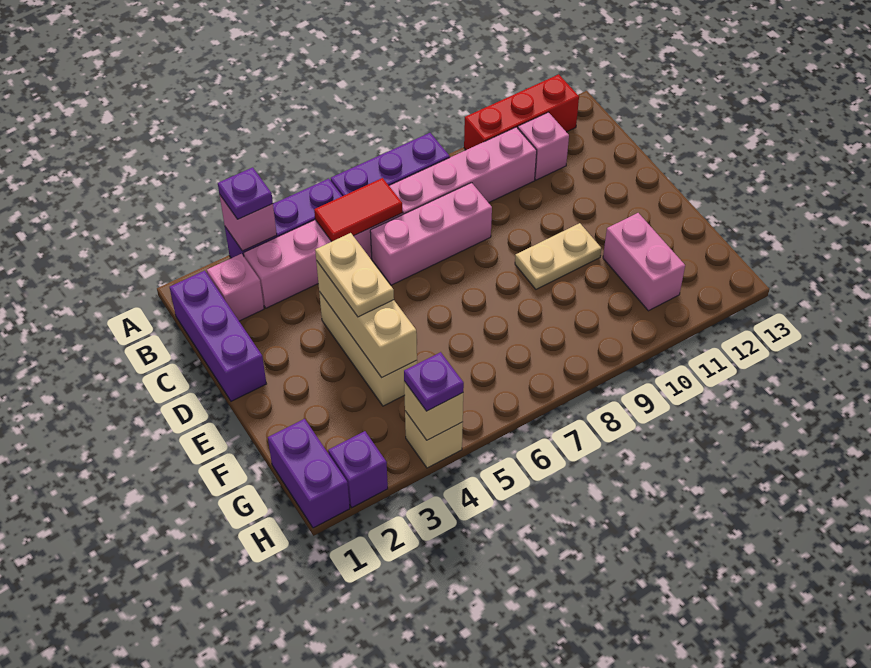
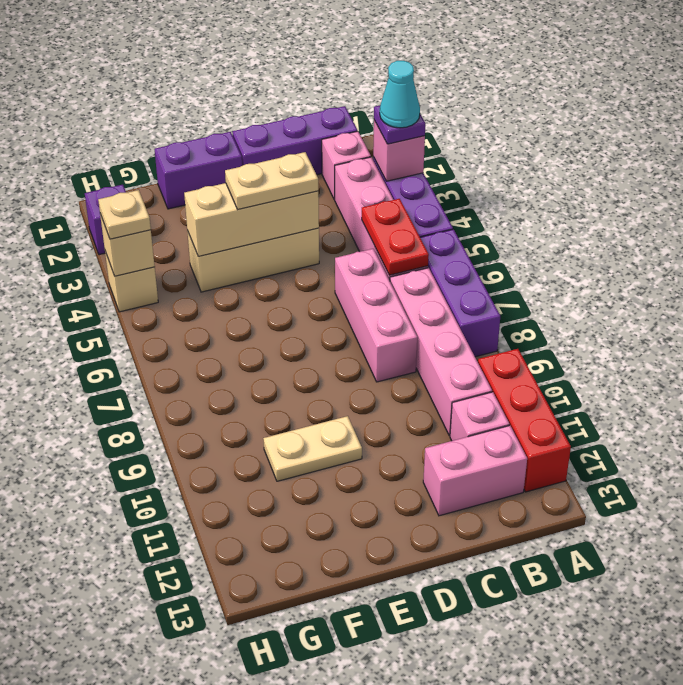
none -> cyan cone A3 level 4
red tile B5:B6 level 2 -> red plate B5:B6 level 2
tan plate E9:E10 level 1 -> tan plate E10:F10 level 1
pink brick F11:G11 level 1 -> pink brick B12:C12 level 1
purple brick G1:H1 level 1 -> purple brick E1:F1 level 1
purple plate H4 level 3 -> tan plate H4 level 3

